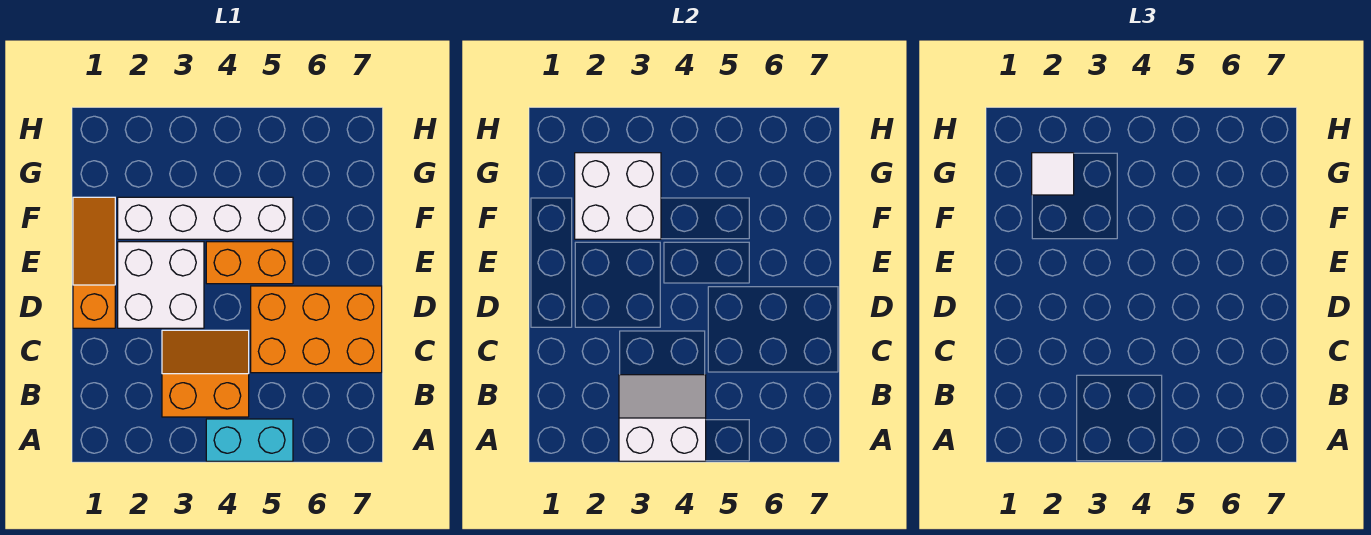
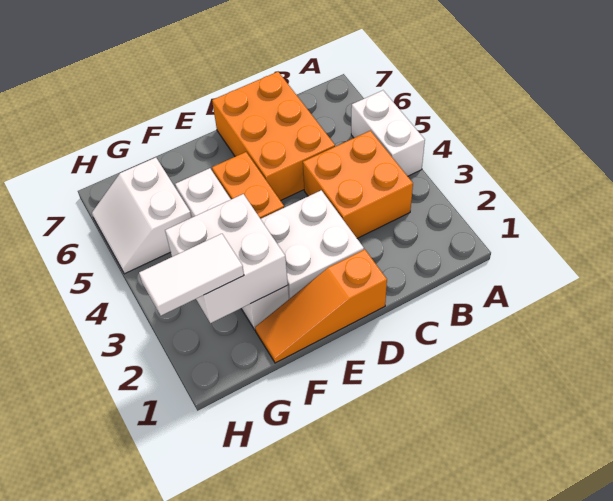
white slope A3:B4 level 2 top A -> white slope G5:H6 level 1 top G
cyan brick A4:A5 level 1 -> white brick A4:A5 level 1
orange slope B3:C4 level 1 top B -> orange brick B3:C4 level 1
white tile G2 level 3 -> white tile G2:H2 level 3

